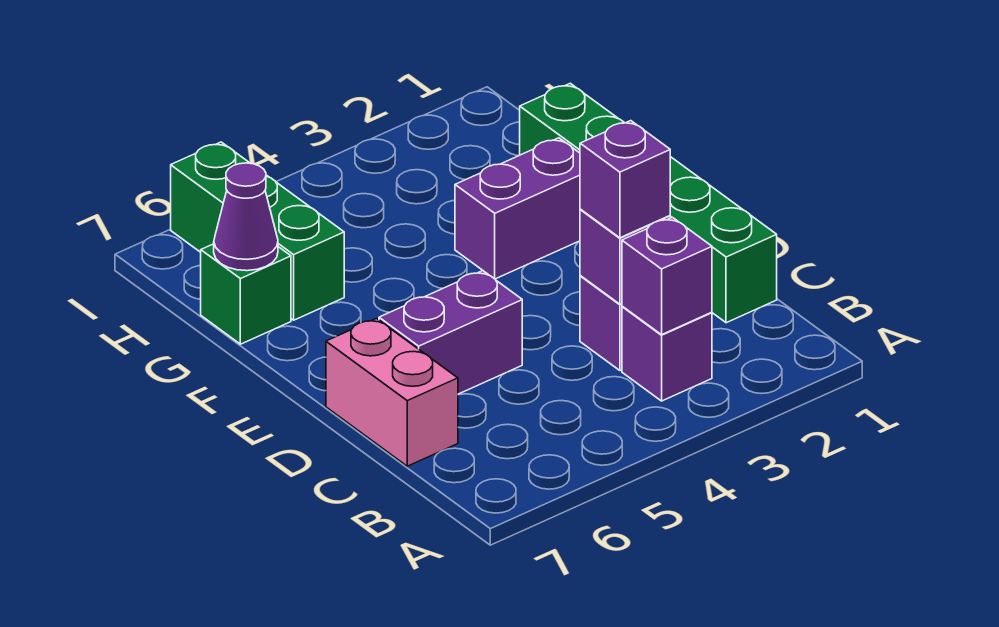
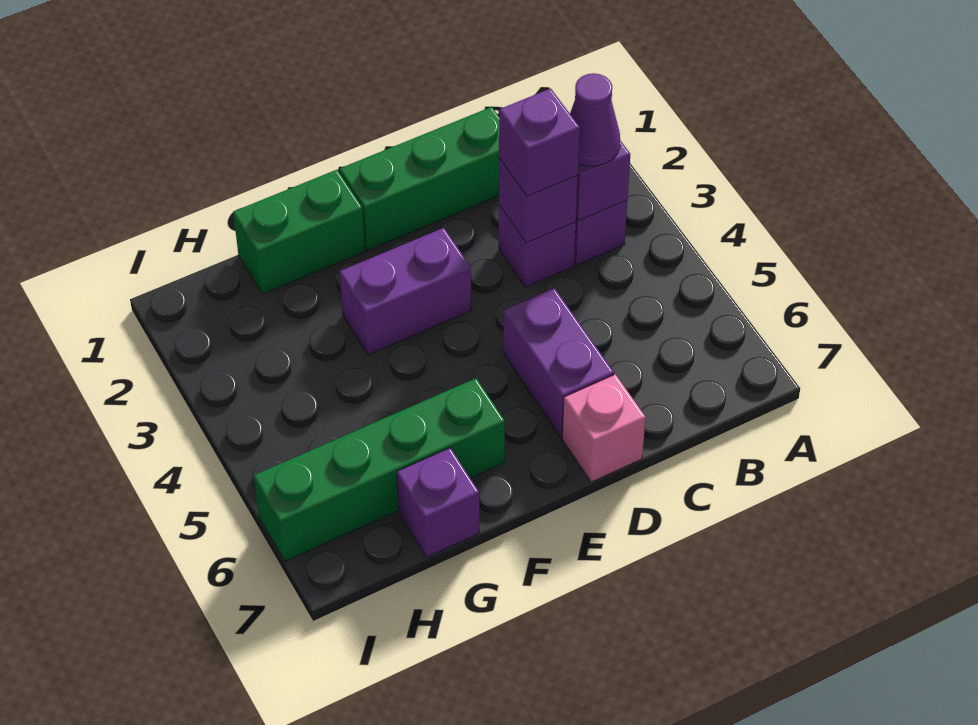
pink brick C7:D7 level 1 -> pink brick D7 level 1
purple brick F2:F3 level 1 -> purple brick E3:F3 level 1
green brick G6:I6 level 1 -> green brick F6:I6 level 1
green brick G7 level 1 -> purple brick G7 level 1
purple cone G7 level 2 -> purple cone B3 level 3

